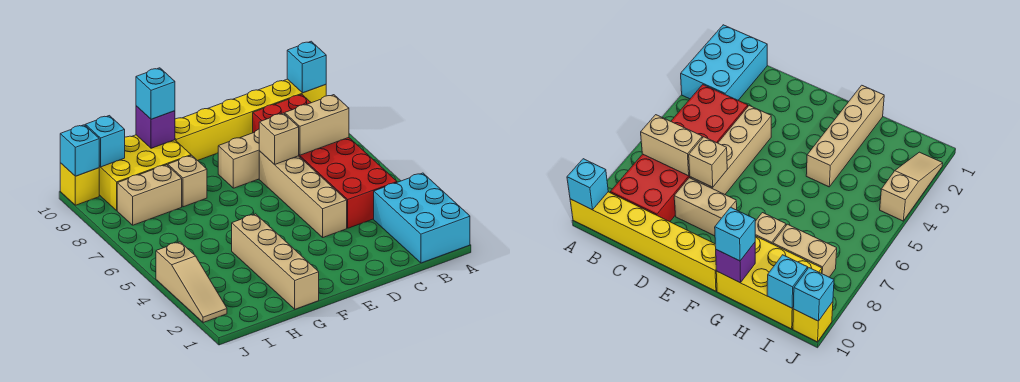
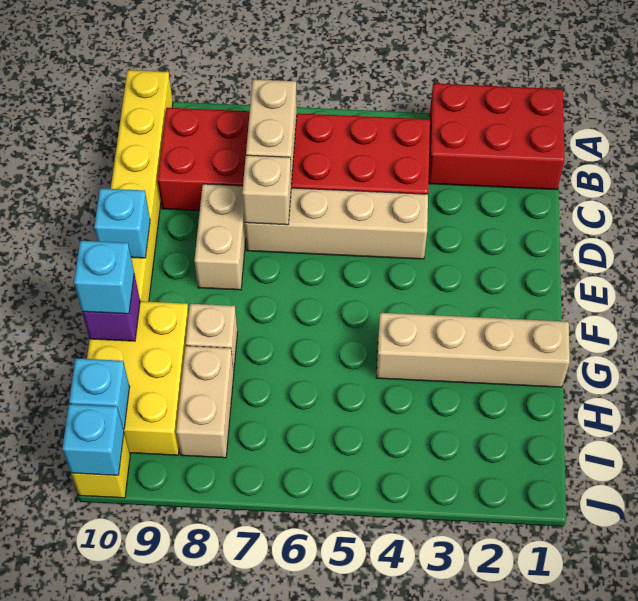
cyan brick A1:B3 level 1 -> red brick A1:B3 level 1
cyan brick A10 level 2 -> cyan brick E10 level 2
tan slope J2:J4 level 1 top 4 -> none

